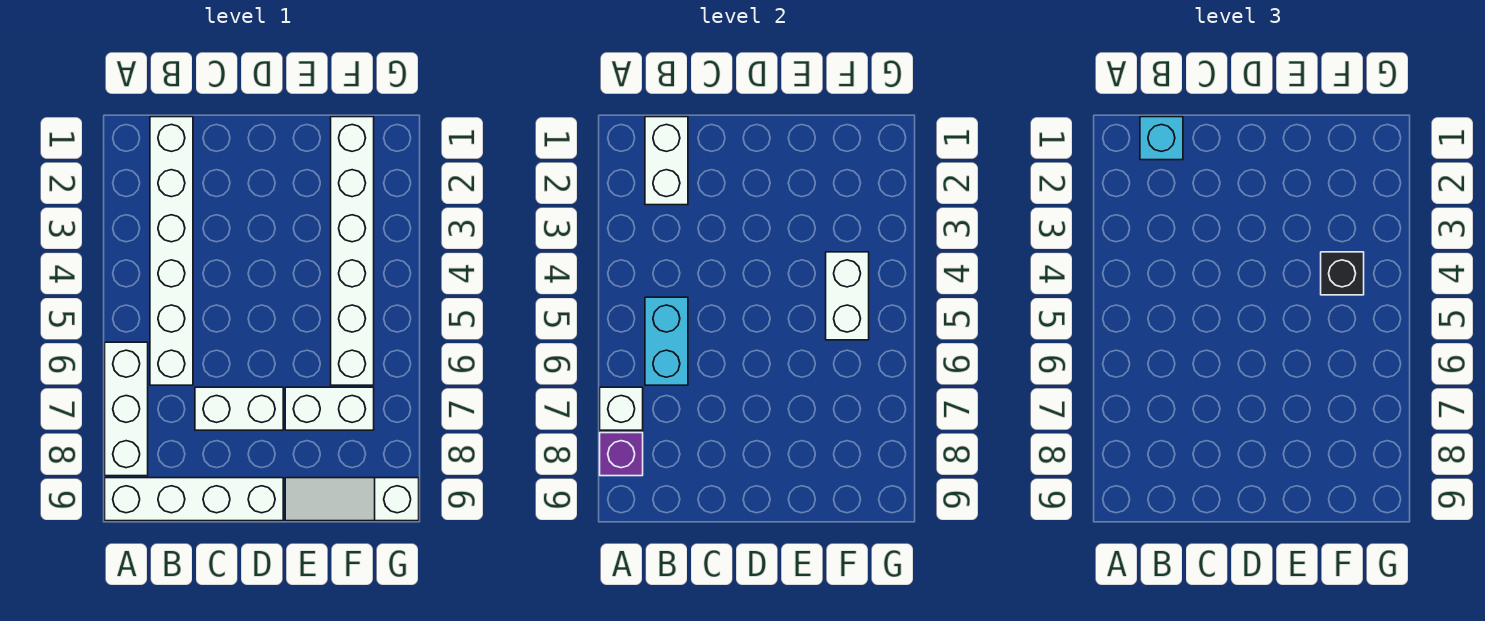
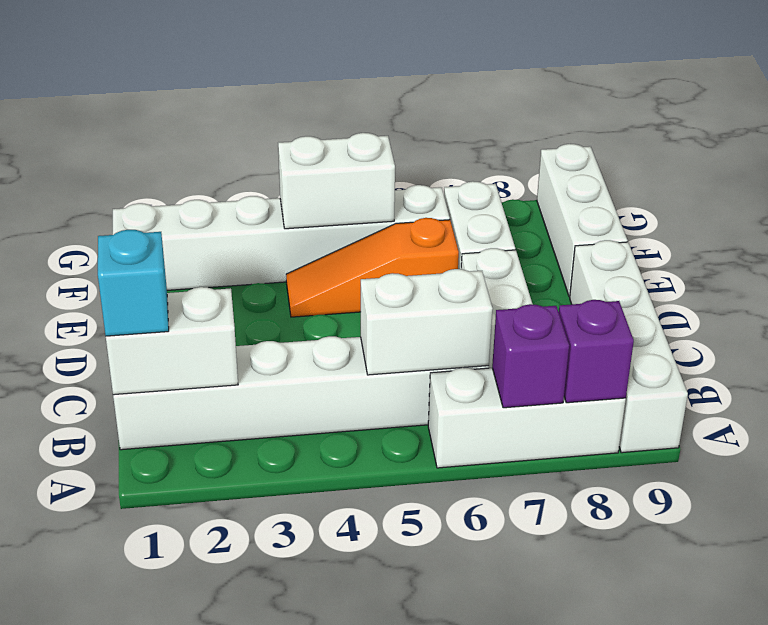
white brick A7 level 2 -> purple brick A7 level 2
cyan brick B5:B6 level 2 -> white brick B5:B6 level 2
none -> orange slope E4:E6 level 1 top 6
white slope E9:G9 level 1 top G -> white brick E9:G9 level 1
black brick F4 level 3 -> none

